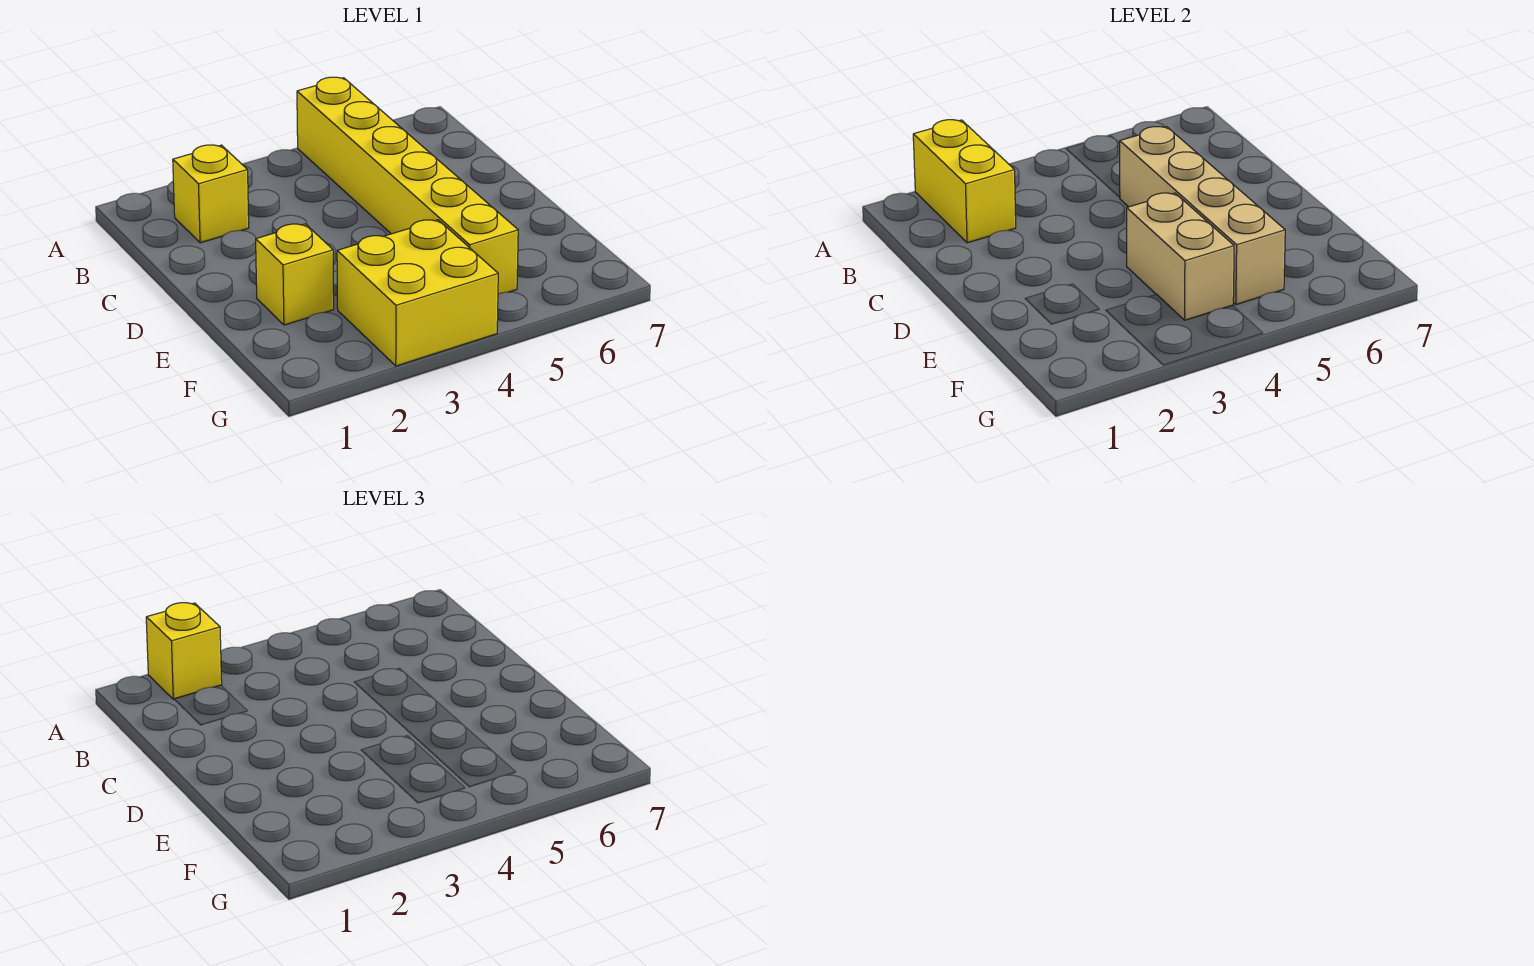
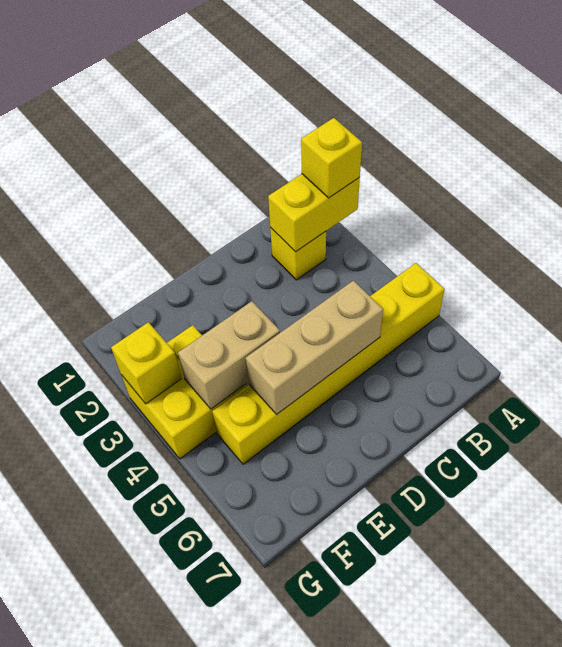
tan brick C5:F5 level 2 -> tan brick C5:E5 level 2
yellow brick E2 level 1 -> yellow brick G3 level 2

